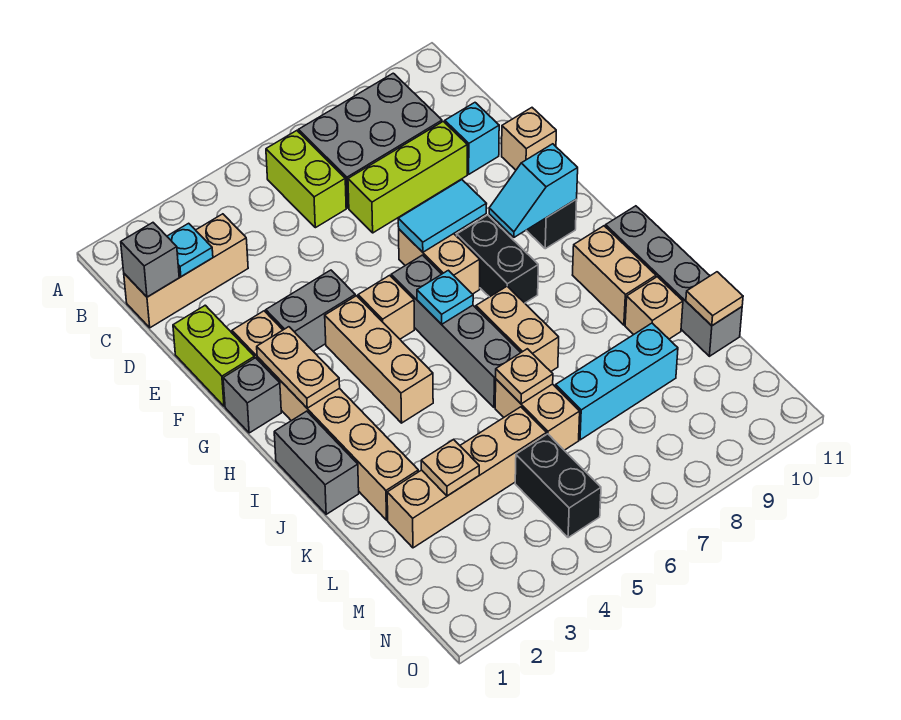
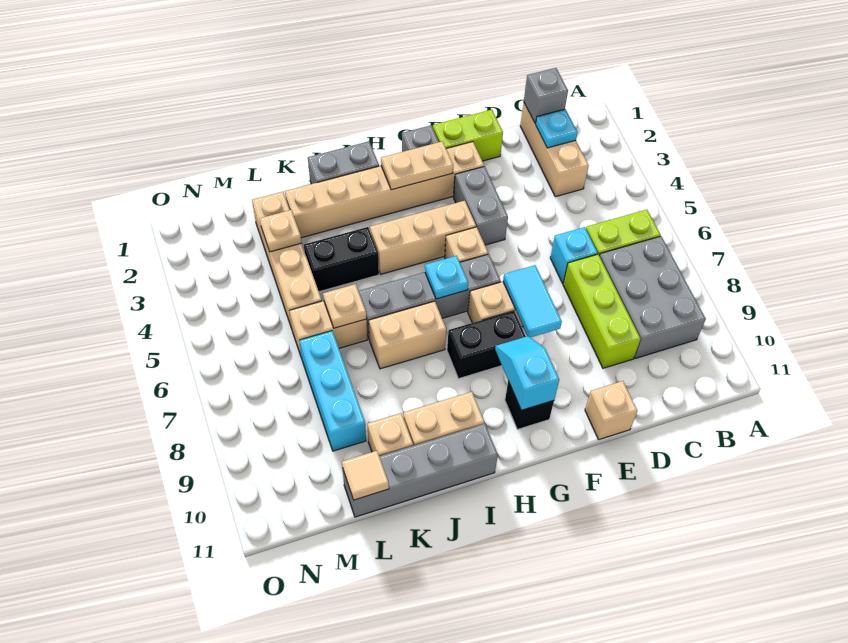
cyan brick D10 level 1 -> cyan brick D6 level 1
black brick M5:N5 level 1 -> black brick J4:K4 level 1

